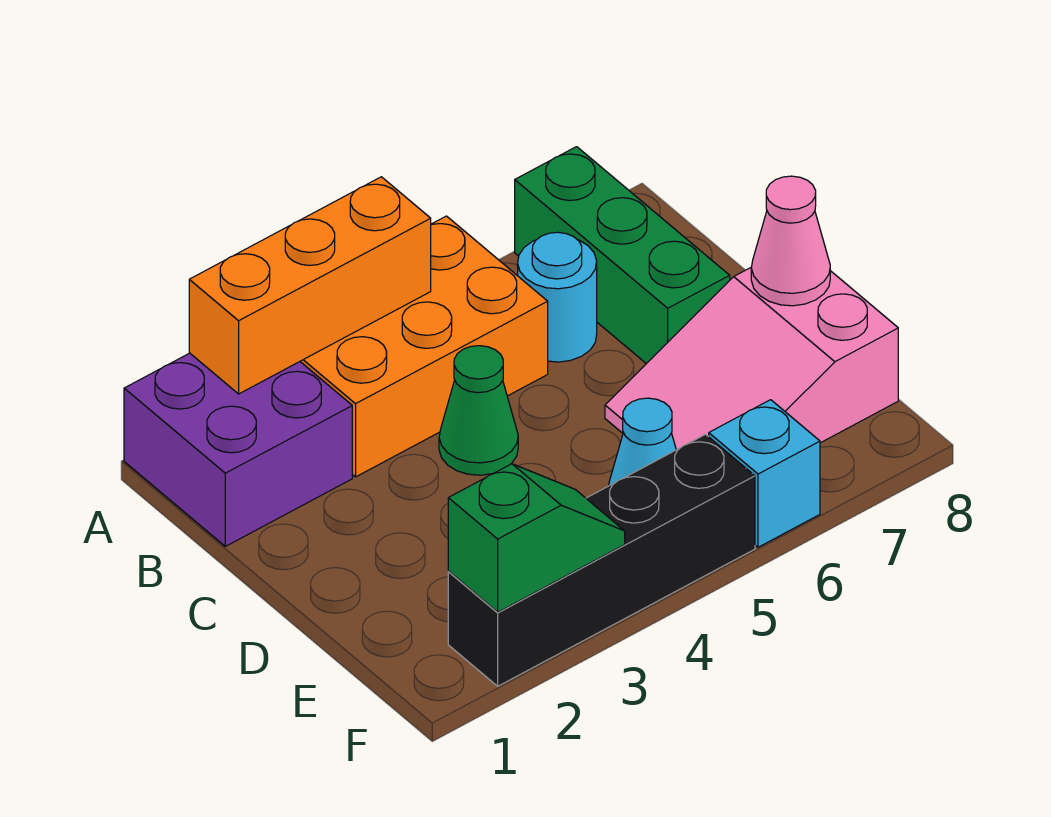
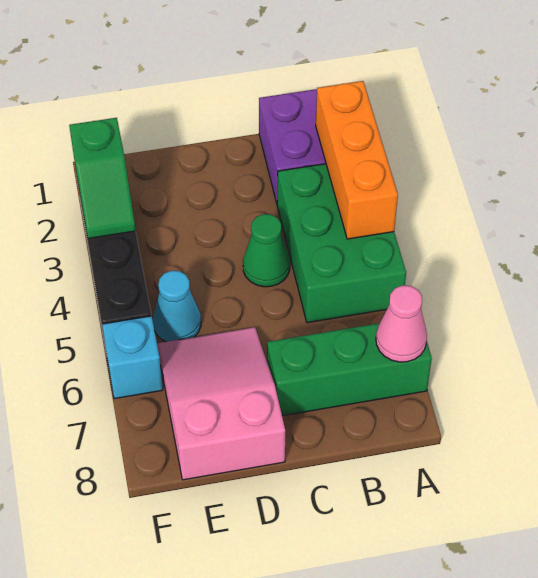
orange brick A3:B5 level 1 -> green brick A3:B5 level 1
cyan round brick B6 level 1 -> none
pink cone D8 level 2 -> pink cone A7 level 2

